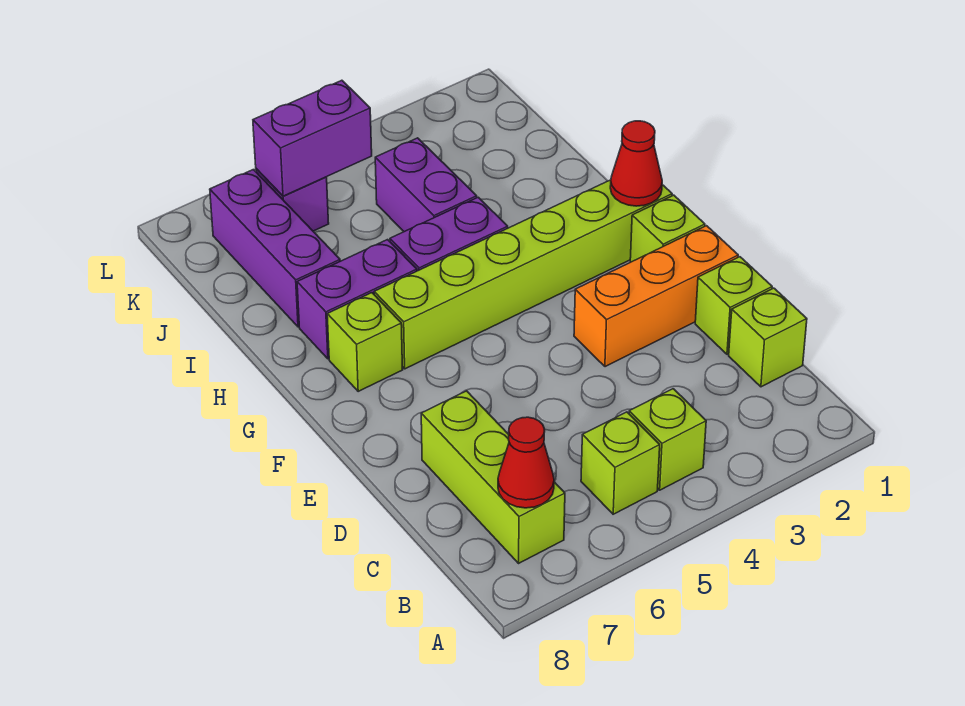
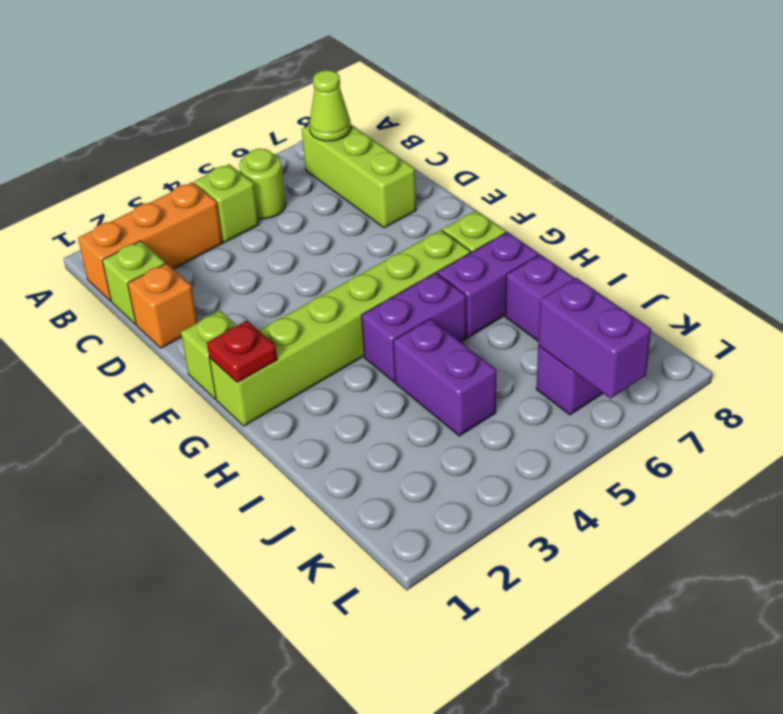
lime brick B5 level 1 -> lime round brick B5 level 1
red cone B7 level 2 -> lime cone B7 level 2
lime brick D1 level 1 -> orange brick D1 level 1
orange brick E1:E3 level 1 -> orange brick B1:B3 level 1
red cone G1 level 2 -> red plate G1 level 2
purple brick K5:K6 level 2 -> purple brick K6:L6 level 2

